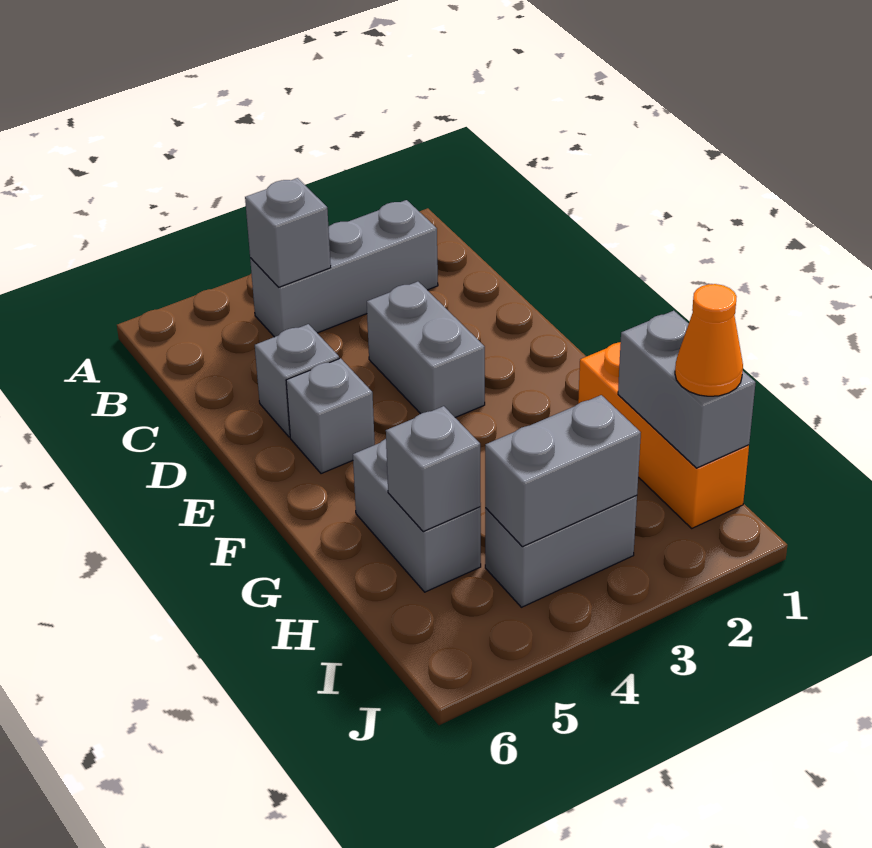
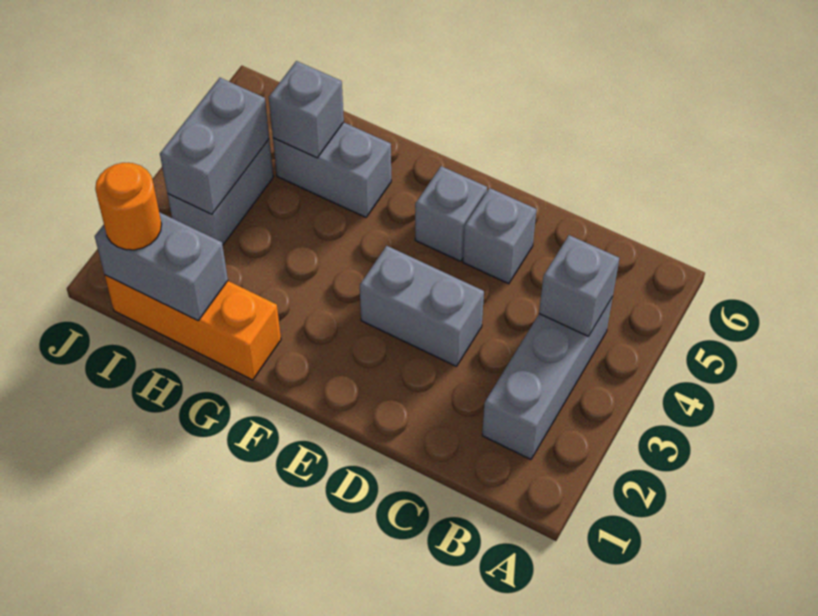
orange cone I1 level 3 -> orange round brick I1 level 3

